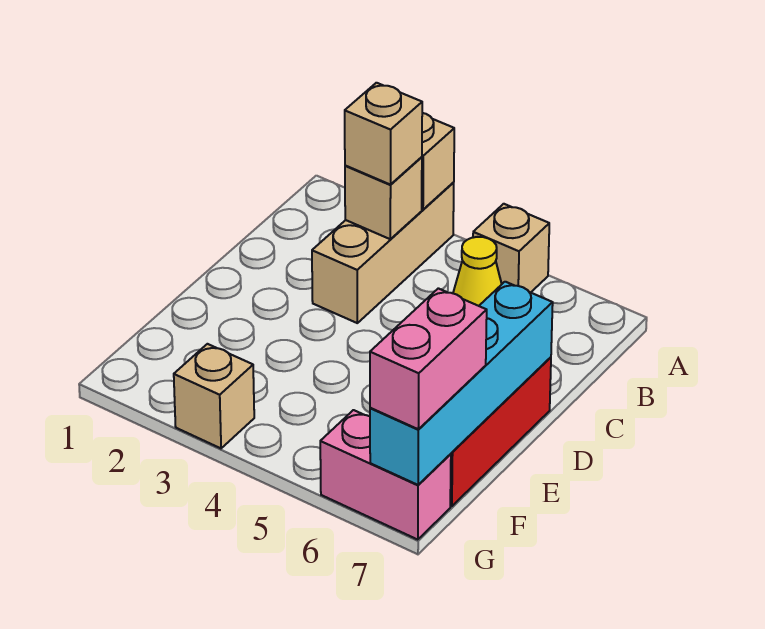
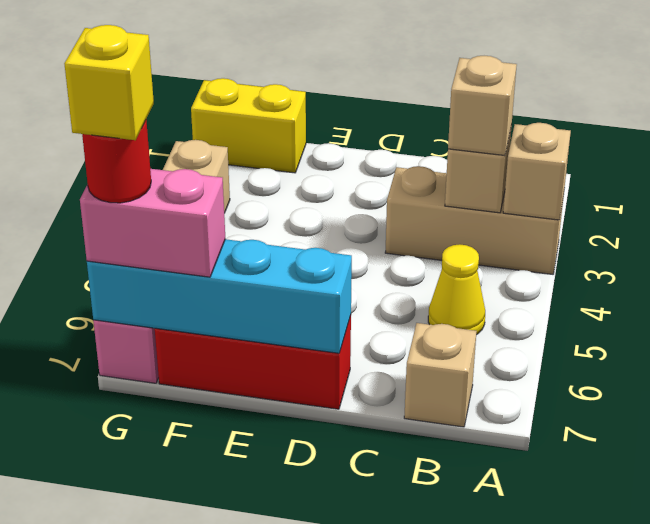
tan brick A5 level 1 -> tan brick B7 level 1
none -> yellow brick F1:G1 level 1
none -> red round brick G7 level 4
none -> yellow brick G7 level 5

